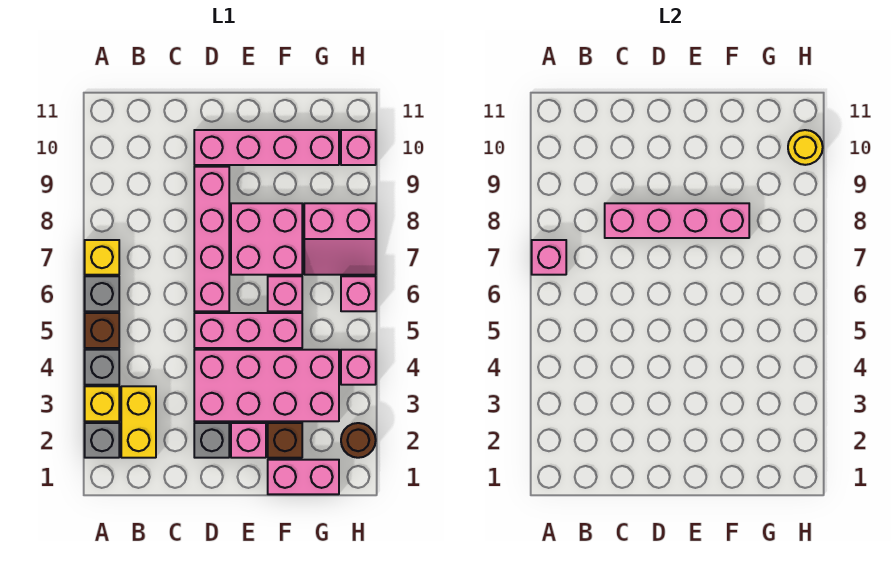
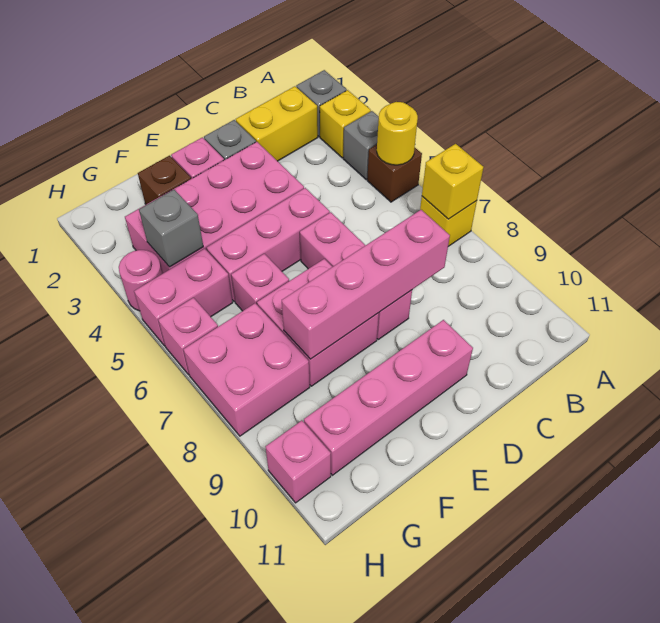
grey brick A6 level 1 -> grey brick G4 level 2
pink brick A7 level 2 -> yellow brick A7 level 2
yellow brick B2:B3 level 1 -> yellow brick B2:C2 level 1
pink brick D6:D9 level 1 -> pink brick D6:D8 level 1
pink brick F1:G1 level 1 -> pink brick G5:H5 level 1
pink slope G7:H8 level 1 top 8 -> pink brick G7:H8 level 1
brown round brick H2 level 1 -> none
pink brick H4 level 1 -> pink round brick H4 level 1
yellow round brick H10 level 2 -> yellow round brick A5 level 2

